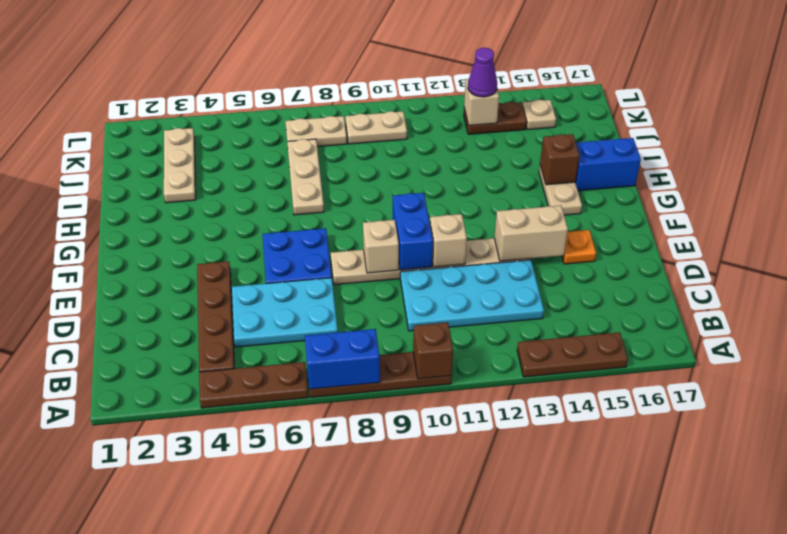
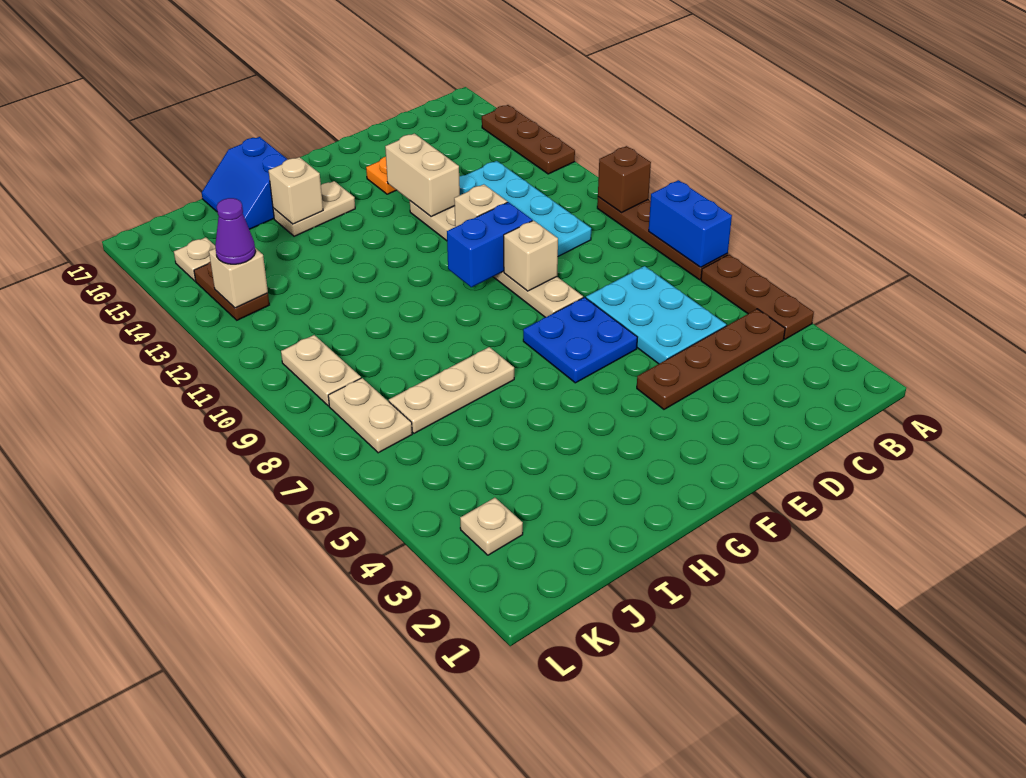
brown brick H15 level 2 -> tan brick H15 level 2
tan plate I3:K3 level 1 -> tan plate K3 level 1

